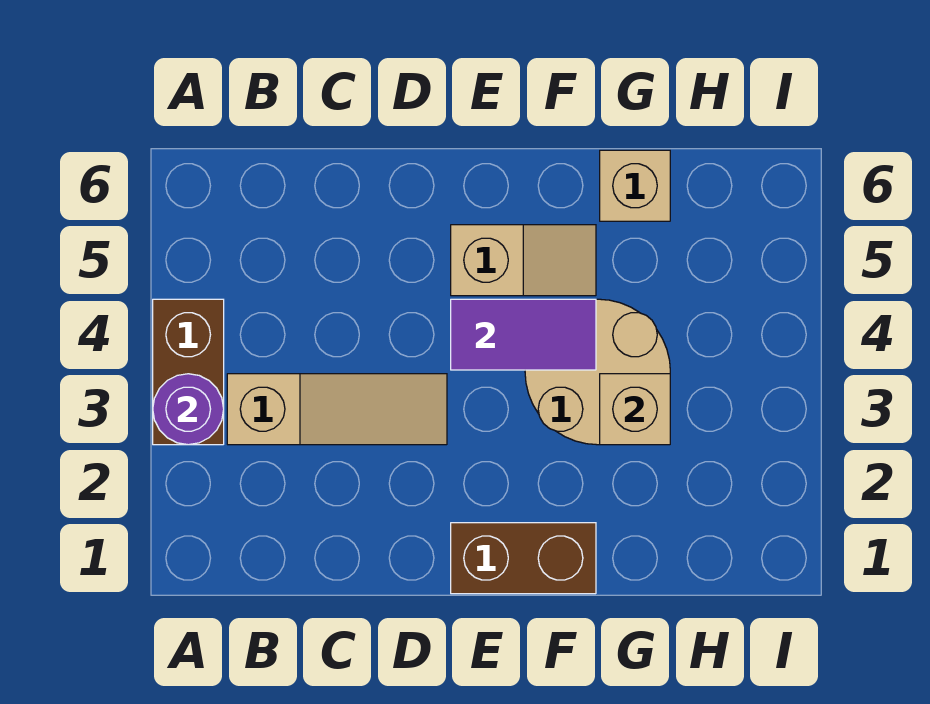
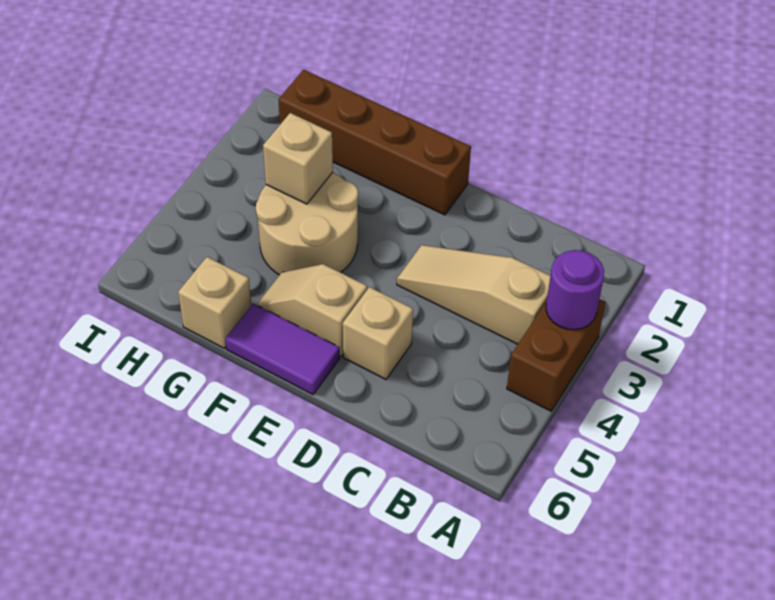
none -> tan brick D5 level 1
brown brick E1:F1 level 1 -> brown brick E1:H1 level 1
purple tile E4:F4 level 2 -> purple tile E6:F6 level 1

